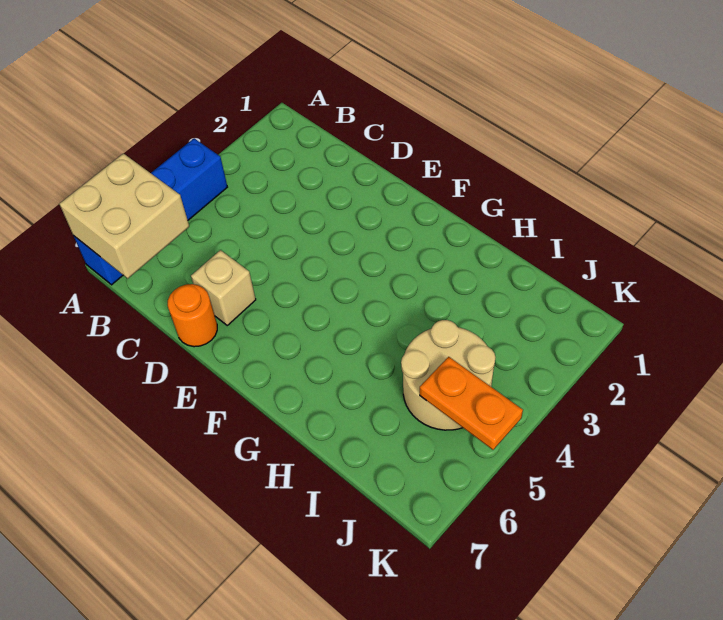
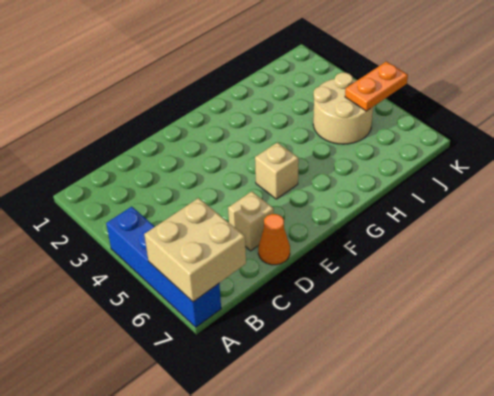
orange round brick D7 level 1 -> orange cone D7 level 1
none -> tan brick F5 level 1

